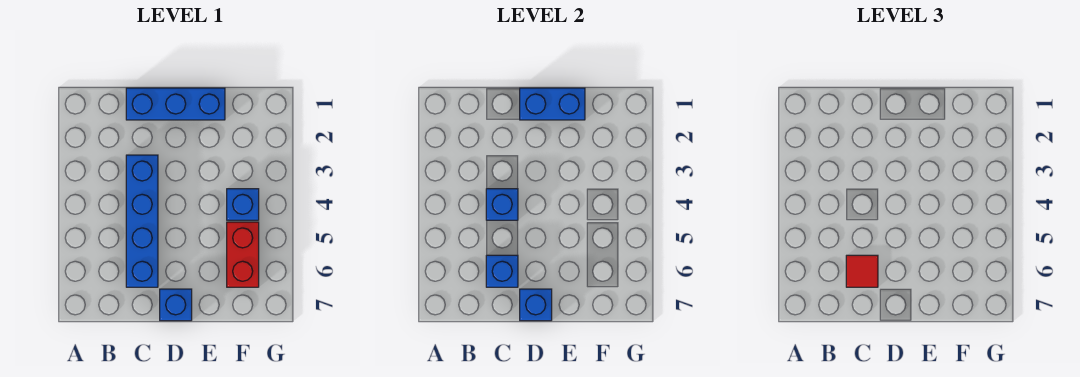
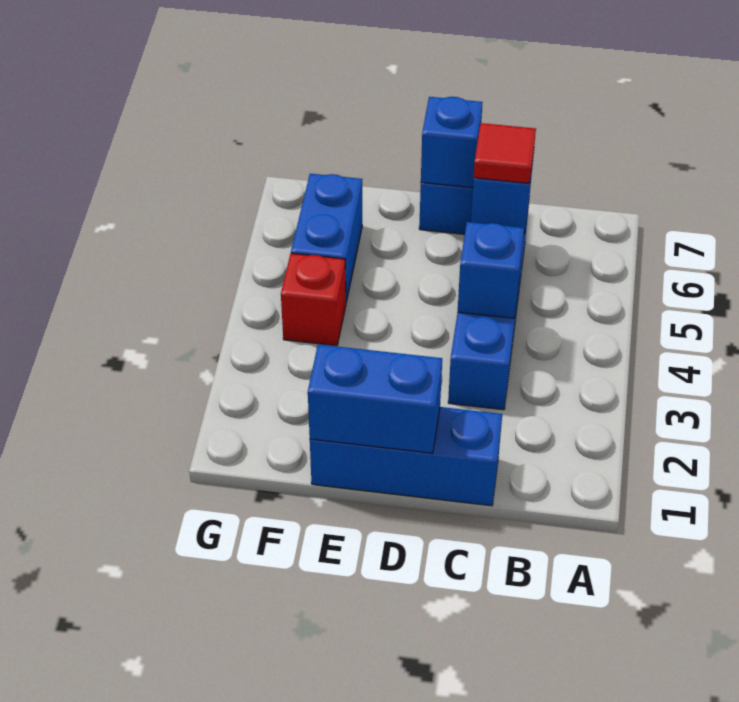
blue brick F4 level 1 -> red brick F4 level 1
red brick F5:F6 level 1 -> blue brick F5:F6 level 1

